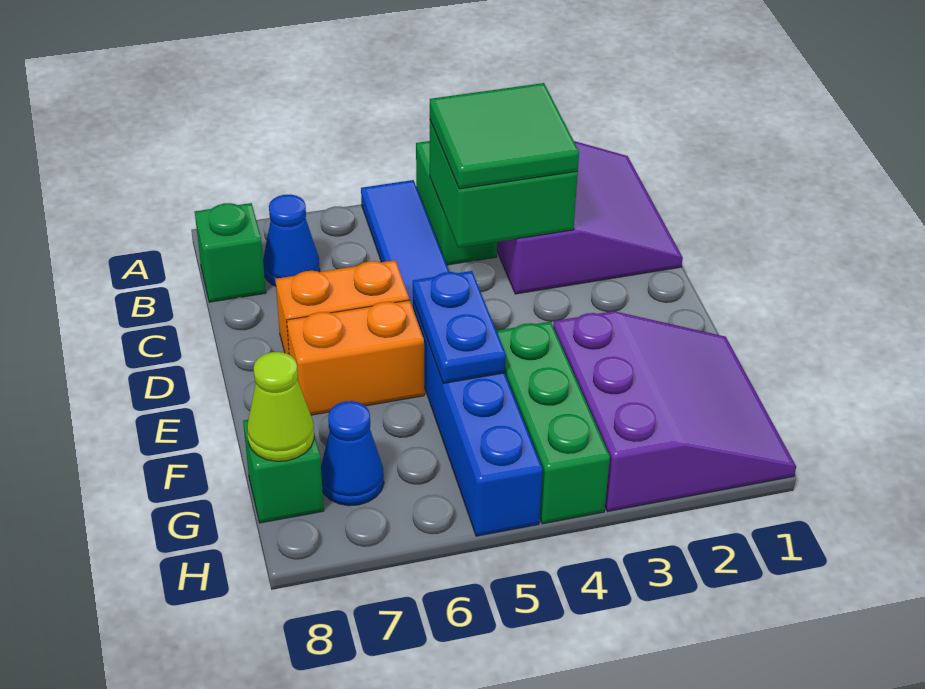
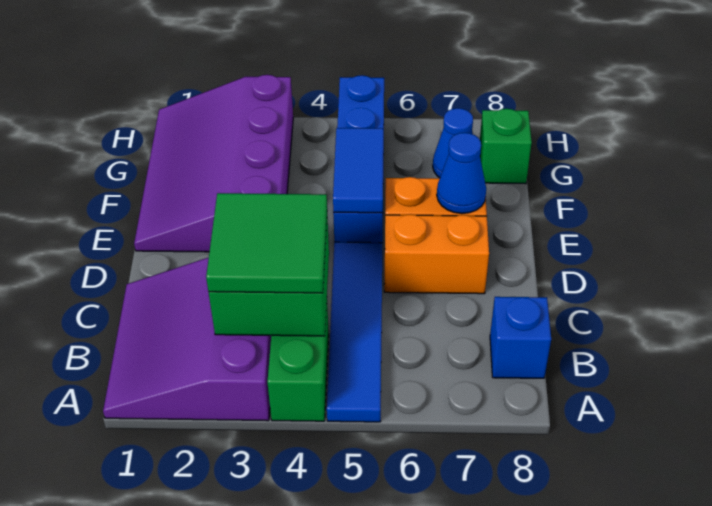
blue cone B7 level 1 -> blue cone E7 level 2
green brick B8 level 1 -> blue brick B8 level 1
blue plate E5:F5 level 2 -> blue tile E5:F5 level 2
purple slope F1:H3 level 1 top 3 -> purple slope E1:H3 level 1 top 3
green brick F4:H4 level 1 -> none
lime cone G8 level 2 -> none

